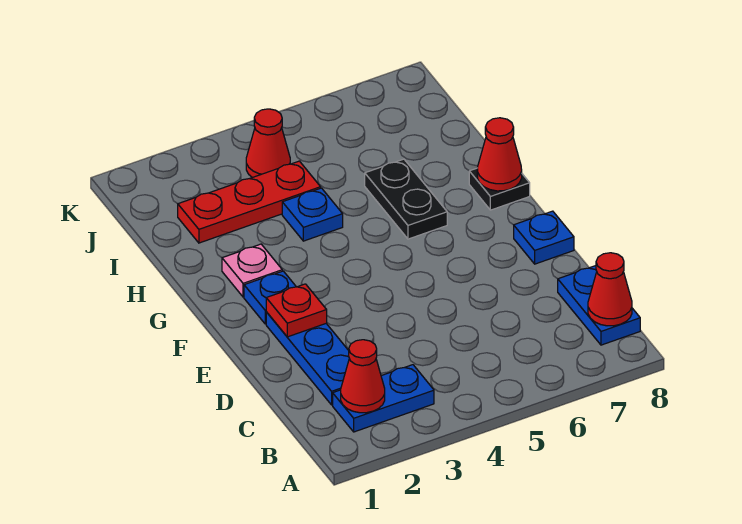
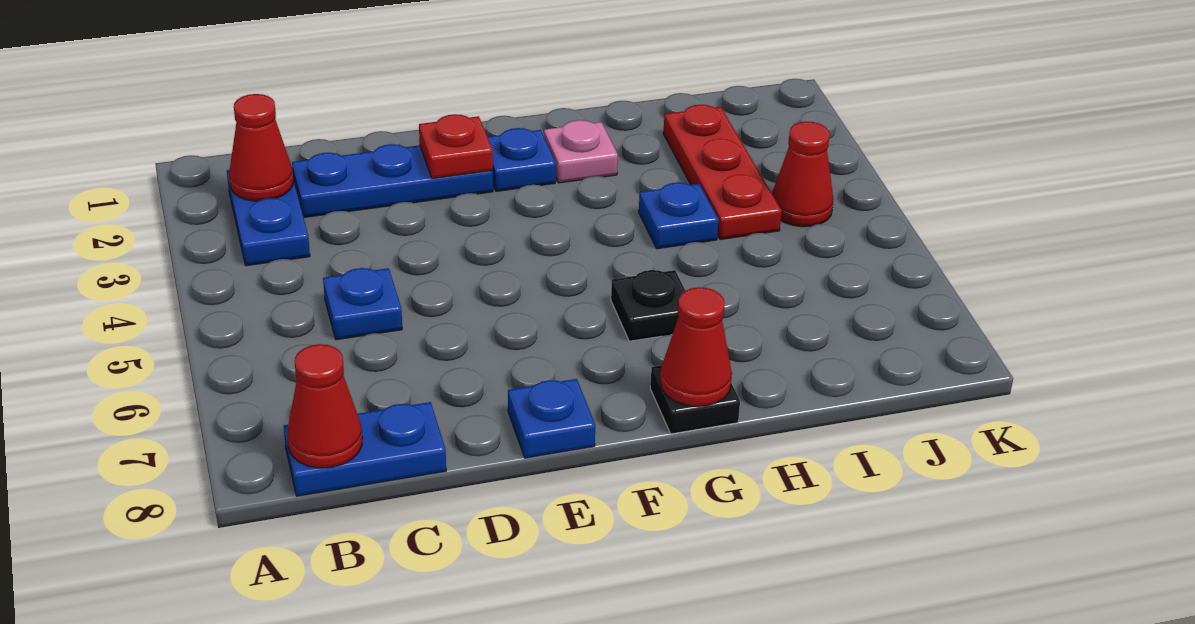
none -> blue plate C5 level 1
black plate G6:H6 level 1 -> black plate G6 level 1

